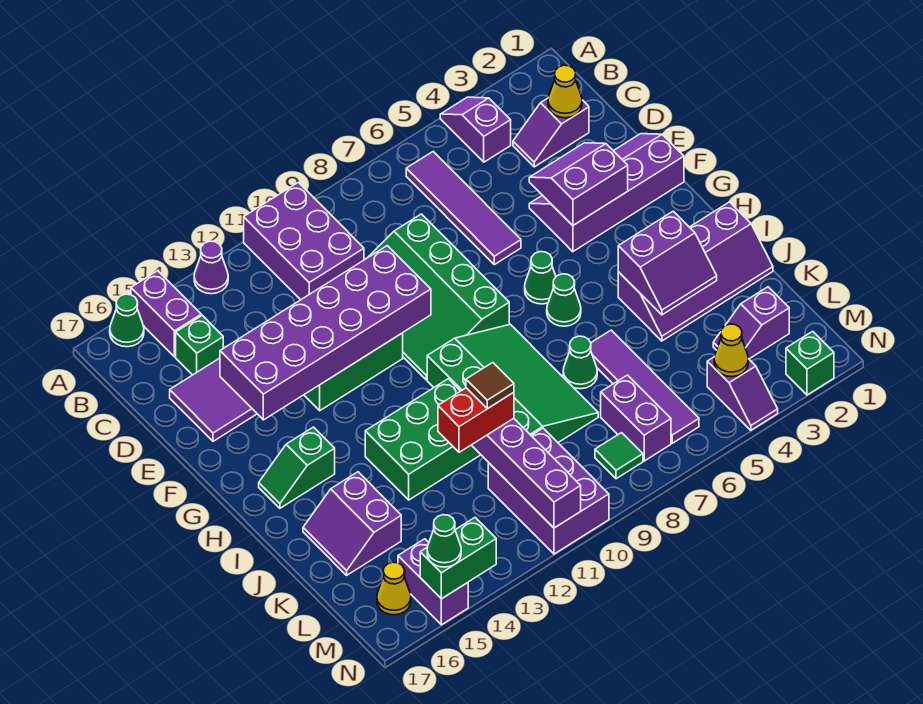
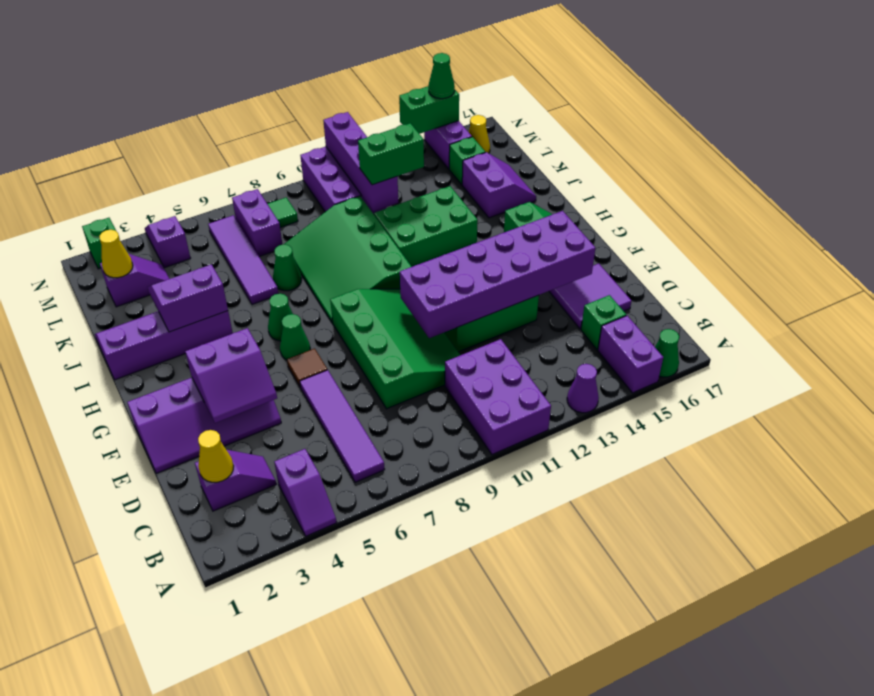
red brick K11:K12 level 3 -> green brick K11:K12 level 3
brown tile K11 level 4 -> brown tile F6 level 1
none -> green brick L15 level 1
yellow cone M4 level 2 -> yellow cone L2 level 2

